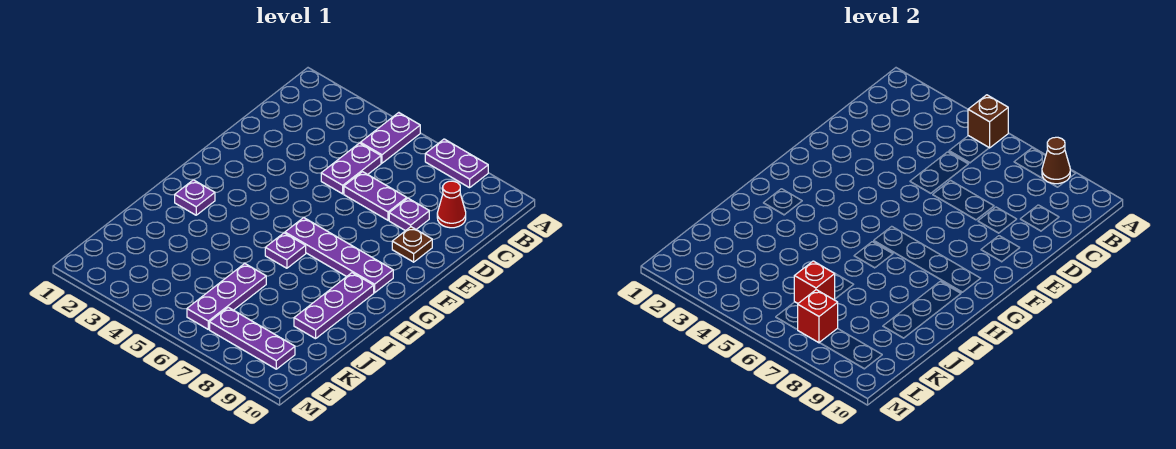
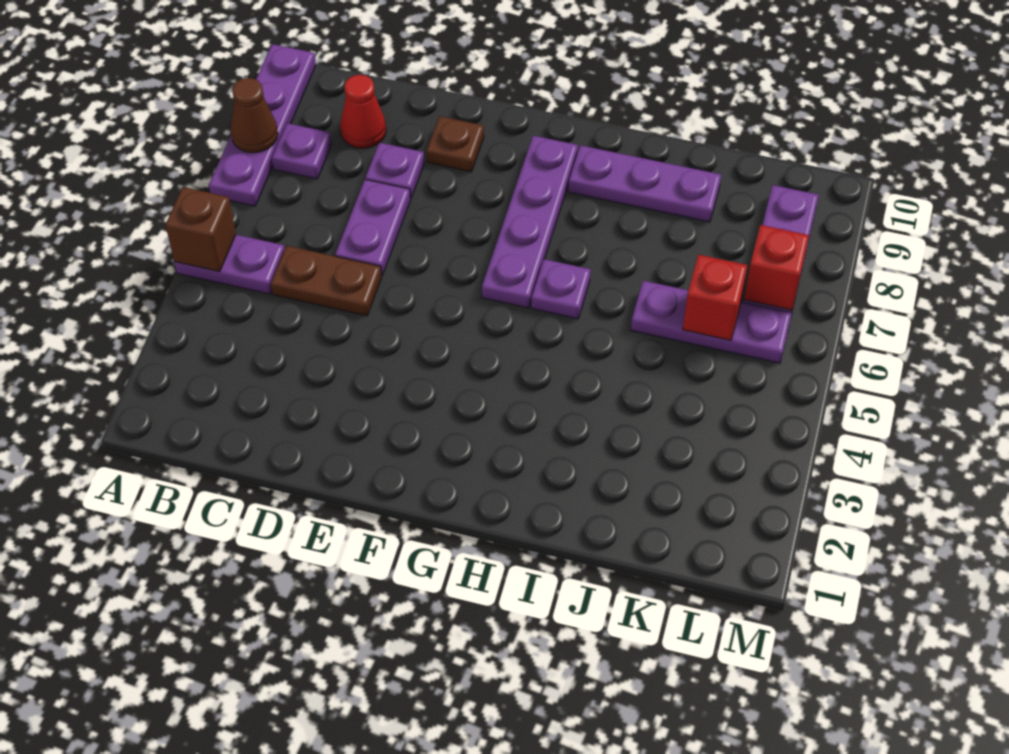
purple plate A7:A8 level 1 -> purple plate A7:A10 level 1
purple plate C5:D5 level 1 -> brown plate C5:D5 level 1
purple plate H2 level 1 -> purple plate B8 level 1

